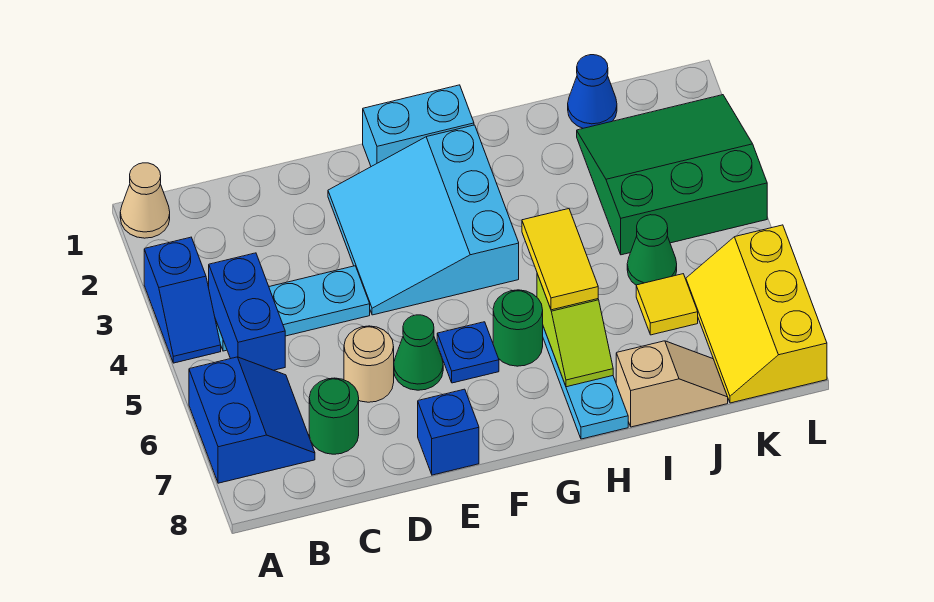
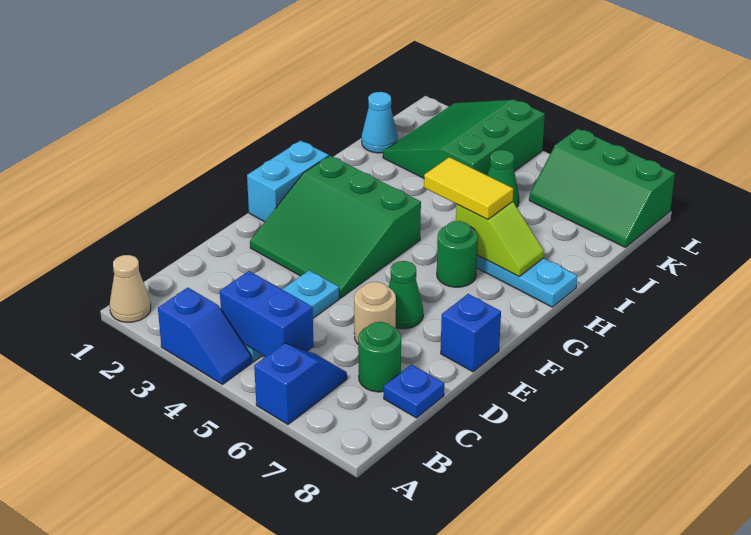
blue slope A6:B7 level 1 top A -> blue slope A6:B6 level 1 top A
cyan slope E2:G4 level 1 top G -> green slope E2:G4 level 1 top G
blue plate F6 level 1 -> blue plate C8 level 1
tan slope I8:J8 level 1 top I -> none
blue cone J1 level 1 -> cyan cone J1 level 1
yellow tile J6 level 1 -> none
yellow slope K6:L8 level 1 top L -> green slope K6:L8 level 1 top L

